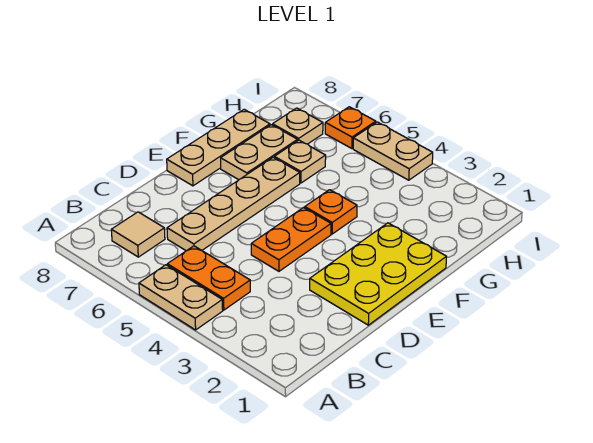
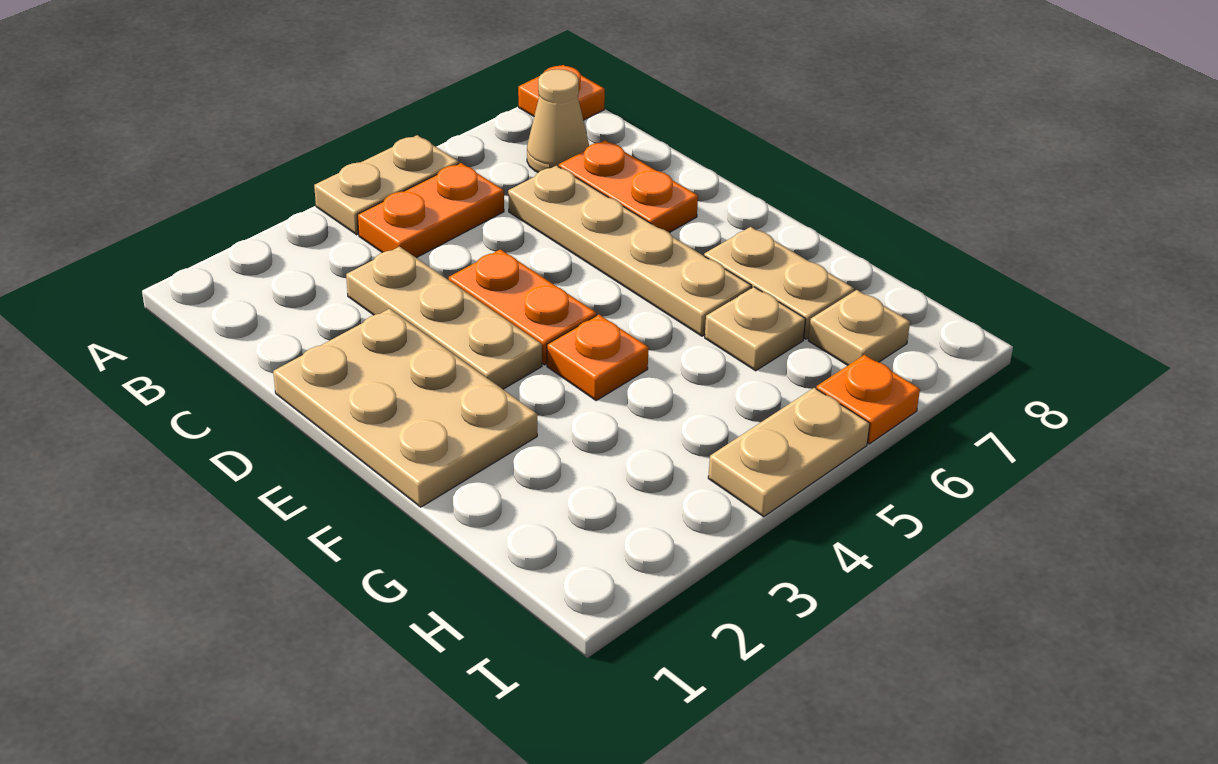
none -> orange plate A8 level 1
tan tile B7 level 1 -> tan cone B7 level 1
none -> orange plate C7:D7 level 1
yellow plate D1:F2 level 1 -> tan plate D1:F2 level 1
tan plate E8:G8 level 1 -> tan plate C3:E3 level 1

